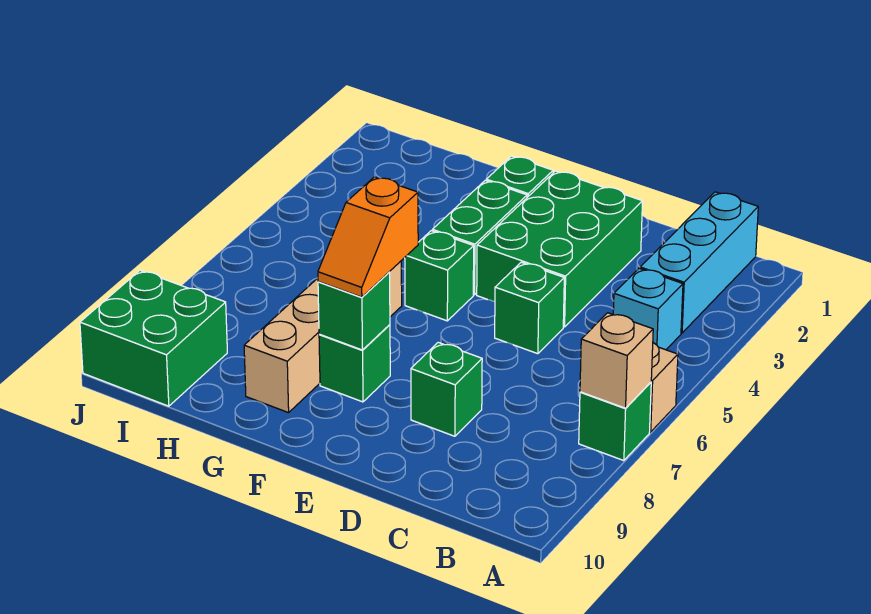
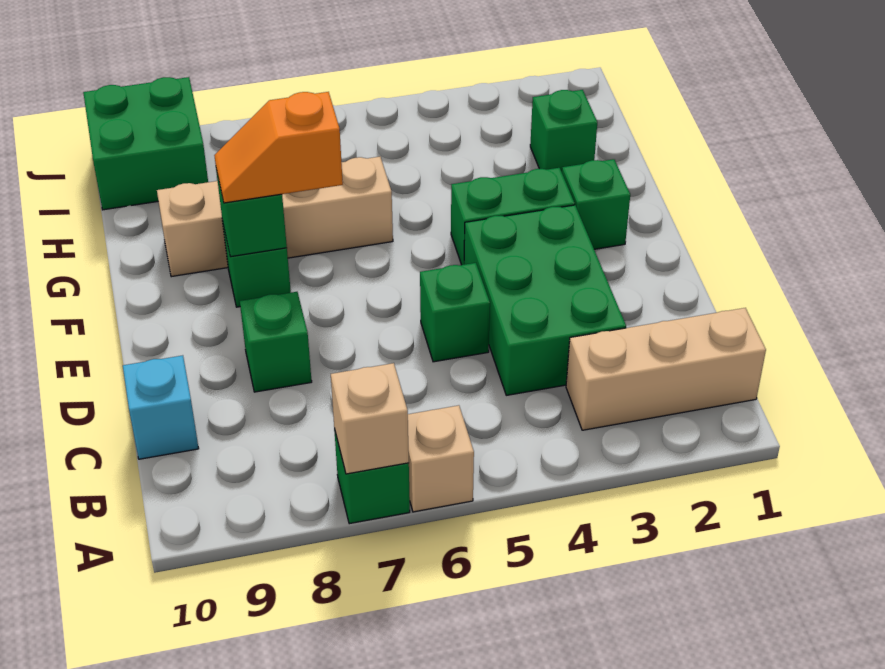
cyan brick B1:B3 level 1 -> tan brick B1:B3 level 1
cyan brick B4 level 1 -> cyan brick C10 level 1
green brick D2:E4 level 1 -> green brick C3:E4 level 1
green brick F5 level 1 -> green brick H2 level 1

